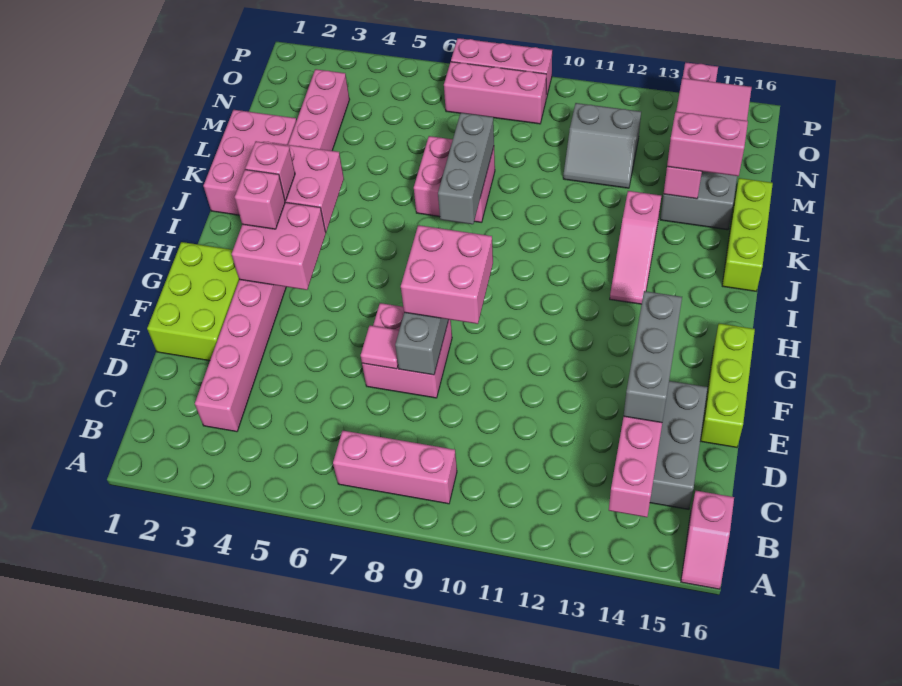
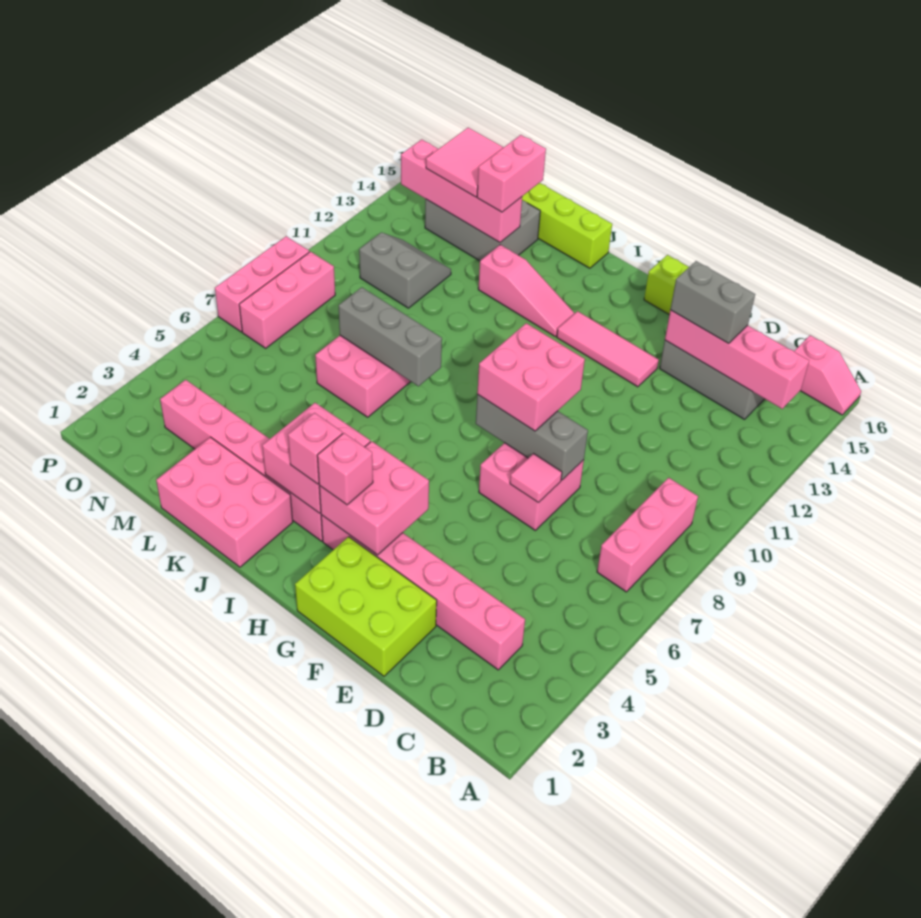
grey brick D14:F14 level 3 -> grey brick D14:E14 level 3
none -> pink tile F13:H13 level 1
grey slope M11:N12 level 1 top N -> grey slope M11:N12 level 1 top 11

